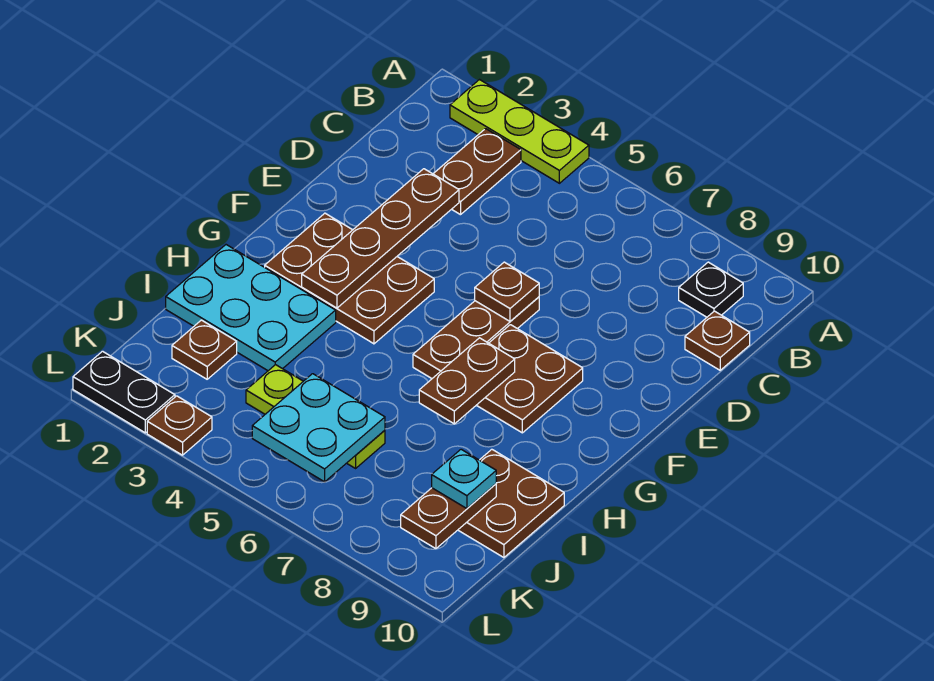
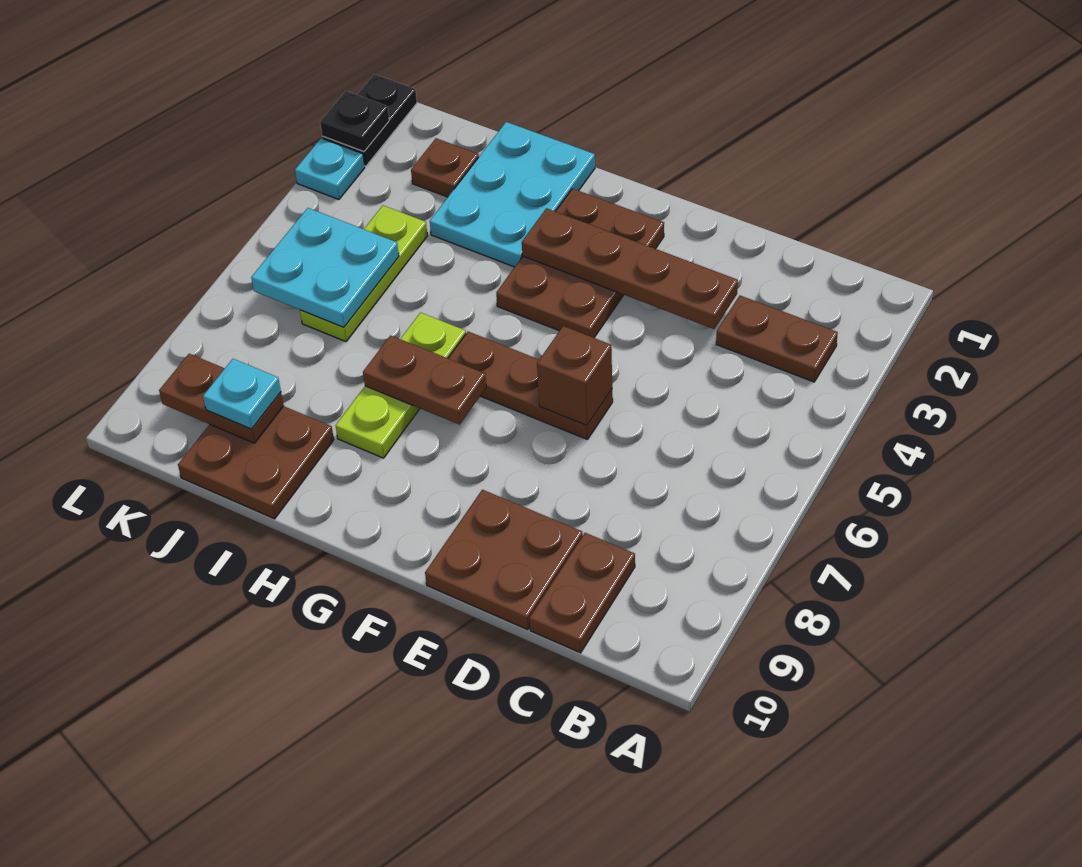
lime plate A2:A4 level 1 -> lime plate H6:H8 level 1
black plate B9 level 1 -> black plate L2 level 2
brown plate C10 level 1 -> brown plate C9:C10 level 1
brown plate E6 level 2 -> brown brick E6 level 2
brown plate F7:G8 level 1 -> brown plate D9:E10 level 1
brown plate L3 level 1 -> cyan plate L3 level 1

